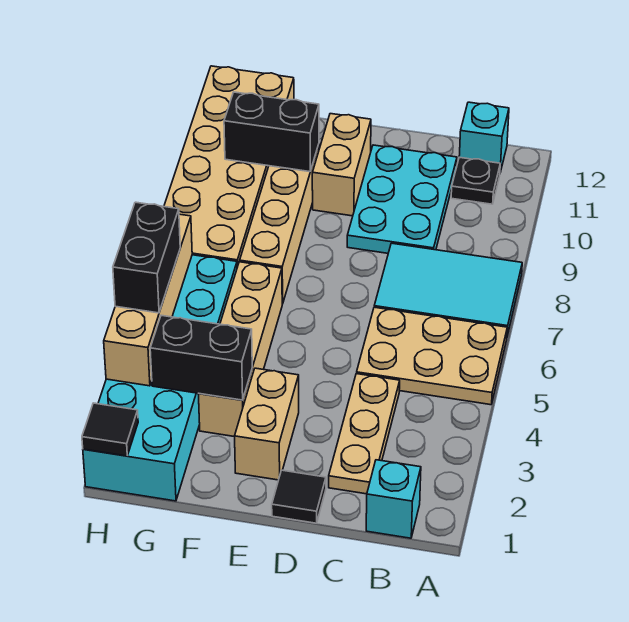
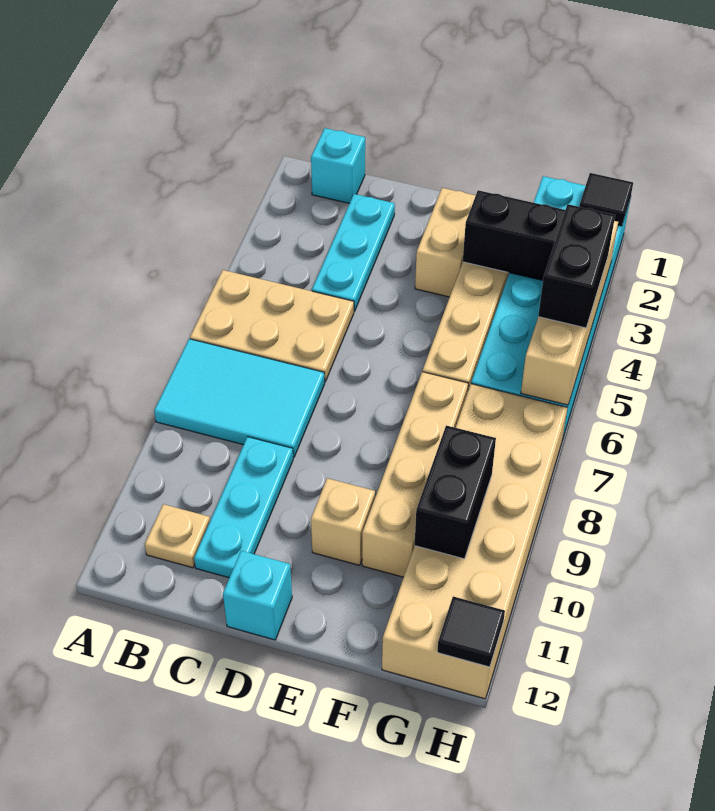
black plate B11 level 1 -> tan plate B11 level 1
cyan brick B12 level 1 -> cyan brick D12 level 1
tan plate C2:C4 level 1 -> cyan plate C2:C4 level 1
cyan plate C9:D11 level 1 -> cyan plate C9:C11 level 1
black tile D1 level 1 -> black tile H12 level 2
tan brick E10:E11 level 1 -> tan brick E10 level 1
black brick F10:G10 level 2 -> black brick G9:G10 level 2

